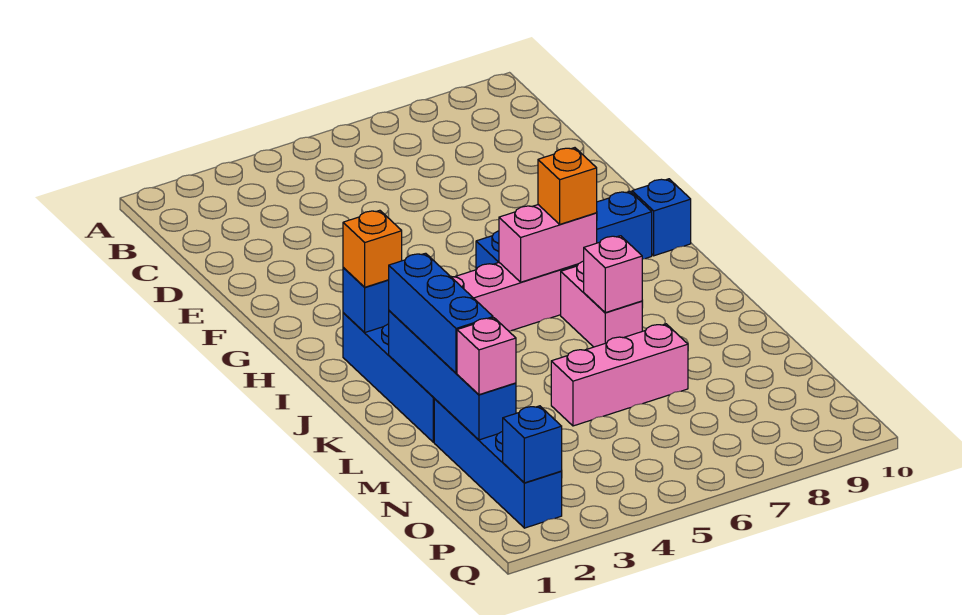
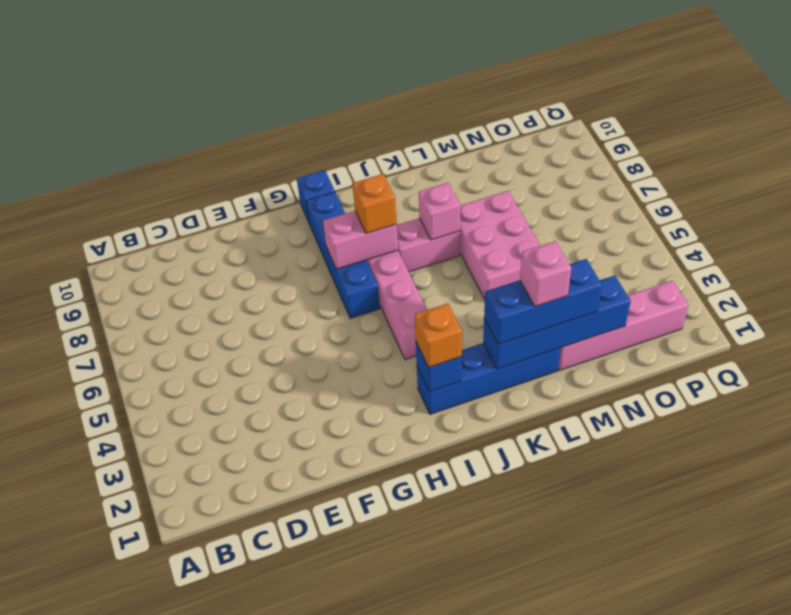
pink brick I6:I7 level 2 -> pink brick H7:I7 level 2
blue brick M2:P2 level 1 -> pink brick M2:P2 level 1
pink brick M5:M7 level 1 -> pink brick L5:M7 level 1
pink brick N2 level 3 -> pink brick L2 level 4
blue brick P2 level 2 -> none

